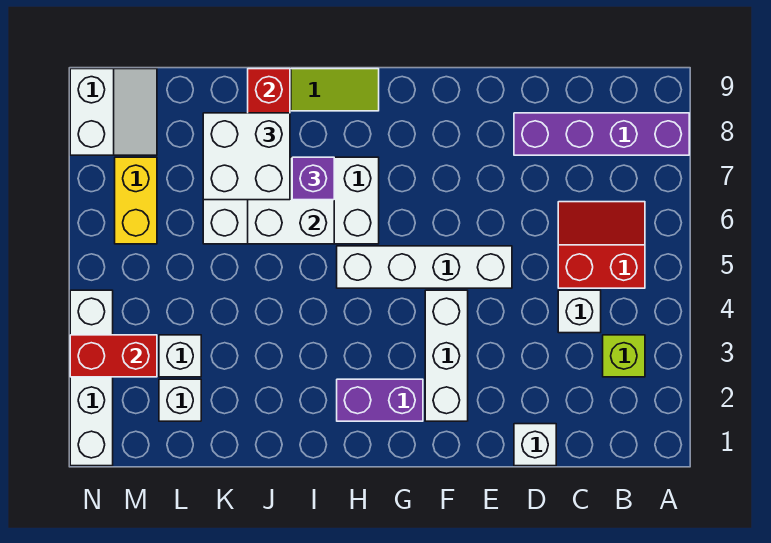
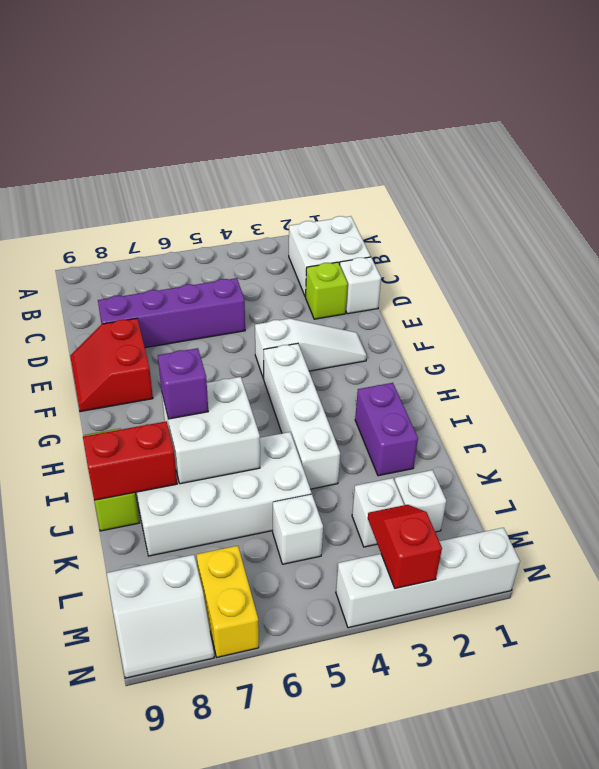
purple brick A8:D8 level 1 -> purple brick D5:D8 level 1
lime brick B3 level 1 -> lime brick D2 level 1
red slope B5:C6 level 1 top 5 -> red slope E8:F9 level 1 top 8
white brick C4 level 1 -> white brick L5 level 1
white brick E5:H5 level 1 -> white brick G4:J4 level 1
white brick F2:F4 level 1 -> white slope F2:F4 level 1 top 4
purple brick G2:H2 level 1 -> purple brick I2:J2 level 1
white brick H6:K7 level 1 -> white brick J5:K8 level 1
white brick J7:K8 level 3 -> white brick B1:C2 level 1
red brick M3:N3 level 2 -> red slope M3:N3 level 2 top N
yellow brick M6:M7 level 1 -> yellow brick M7:N7 level 1
white slope M8:N9 level 1 top N -> white slope M8:N9 level 1 top M

